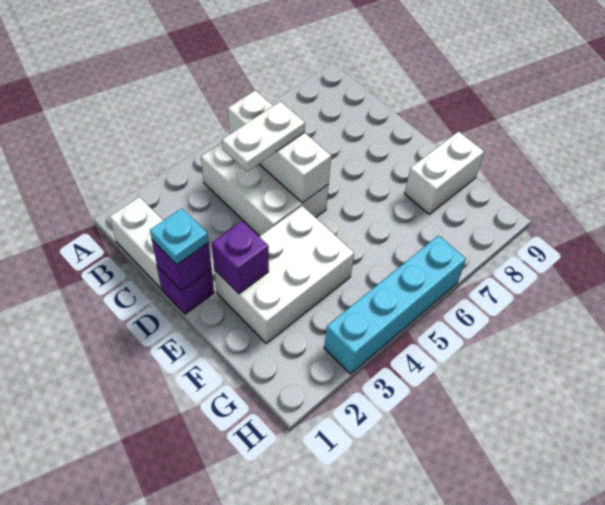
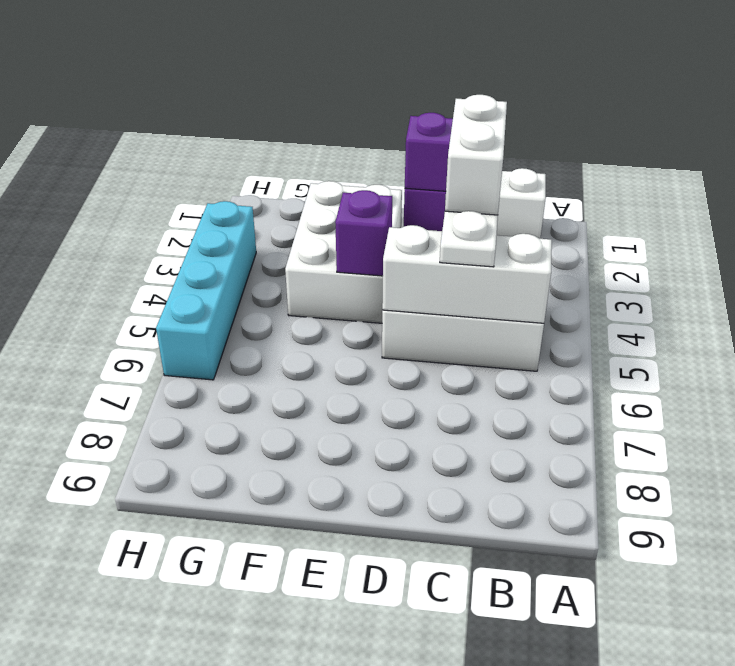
cyan plate D1 level 3 -> none
purple brick E2 level 2 -> purple brick E4 level 2
white brick F8:F9 level 1 -> white brick C3:C4 level 4

